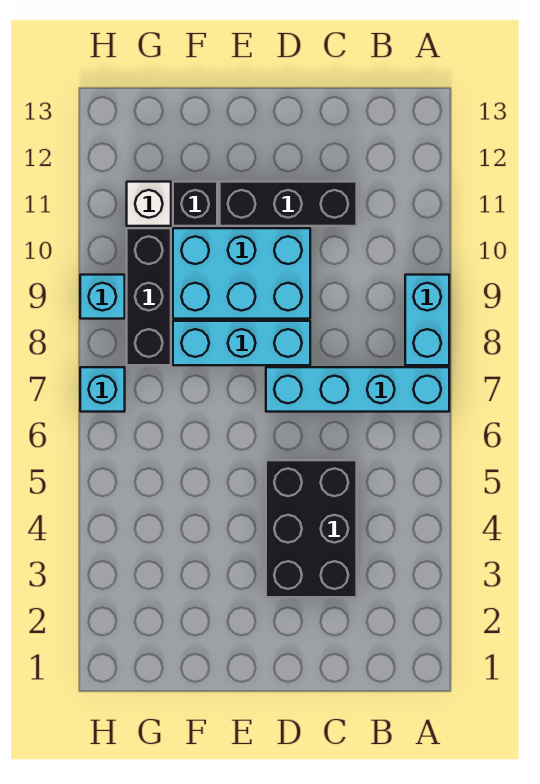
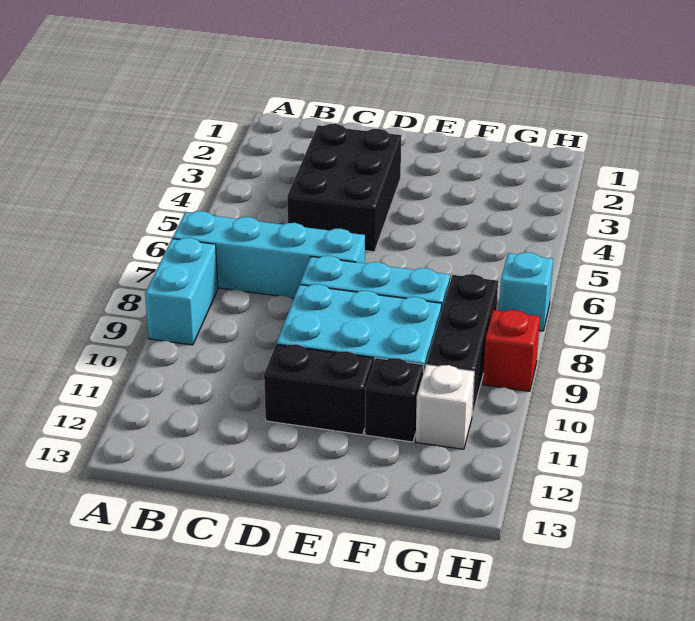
black brick C11:E11 level 1 -> black brick D11:E11 level 1
cyan brick H9 level 1 -> red brick H9 level 1

